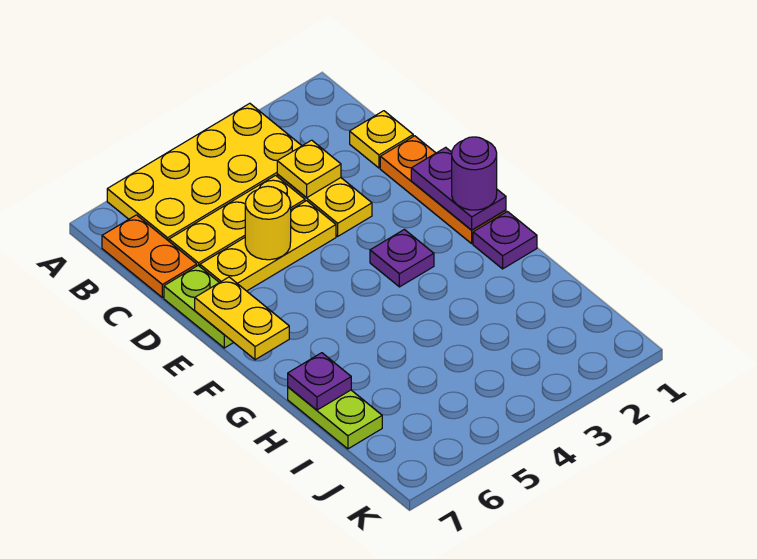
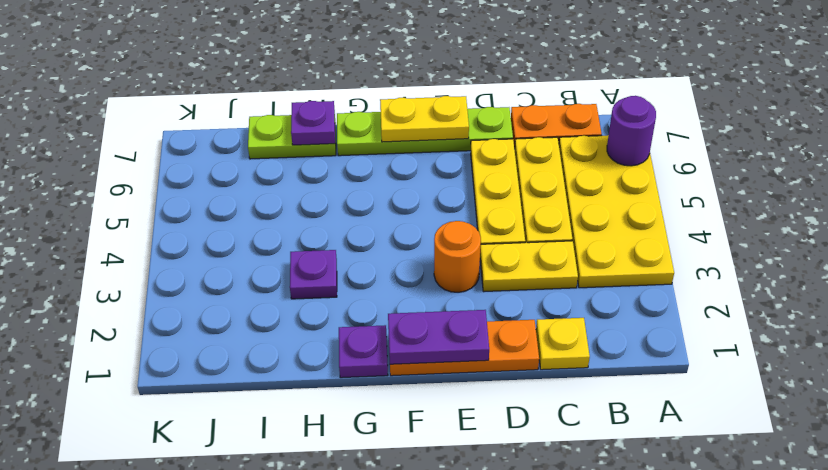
yellow plate C3 level 2 -> none
yellow round brick D5 level 2 -> none
lime plate D7:E7 level 1 -> lime plate D7:G7 level 1
none -> orange round brick E3 level 1
purple round brick F1 level 3 -> purple round brick A6 level 2
purple plate F3 level 1 -> purple plate H3 level 1

